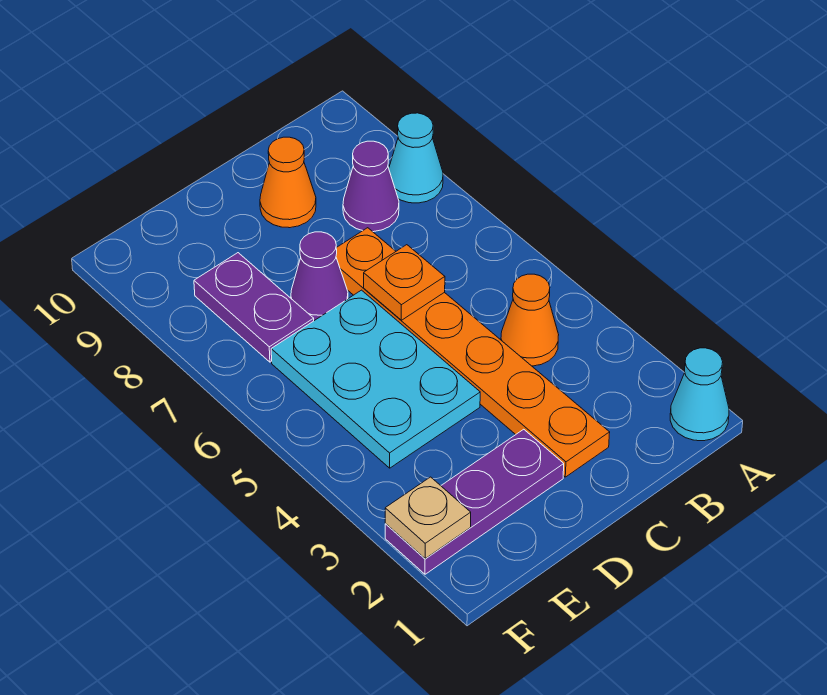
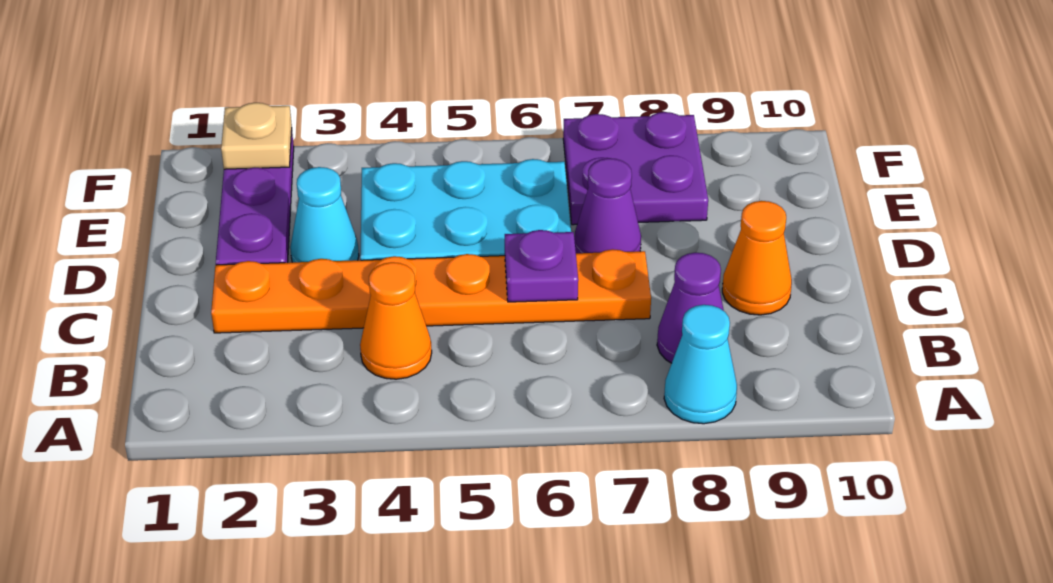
cyan cone A1 level 1 -> cyan cone D3 level 1
orange plate C6 level 2 -> purple plate C6 level 2
purple plate E7:E8 level 1 -> purple plate E7:F8 level 1

